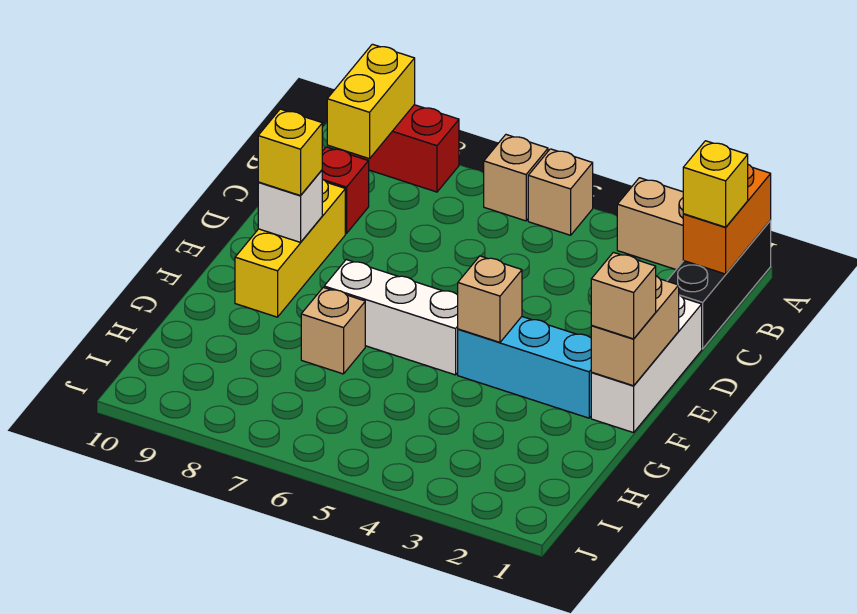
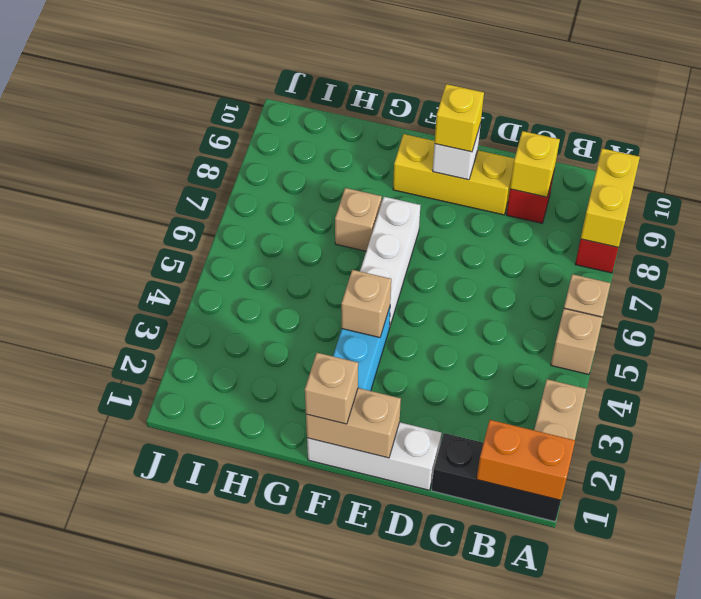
yellow brick A9:B9 level 2 -> yellow brick A8:A9 level 2
yellow brick B1 level 3 -> yellow brick C9 level 2

